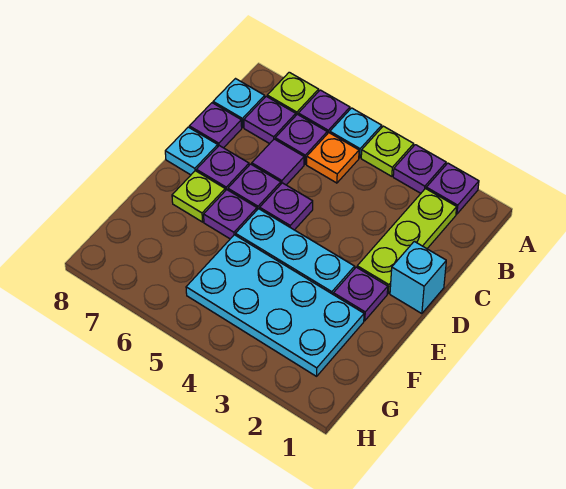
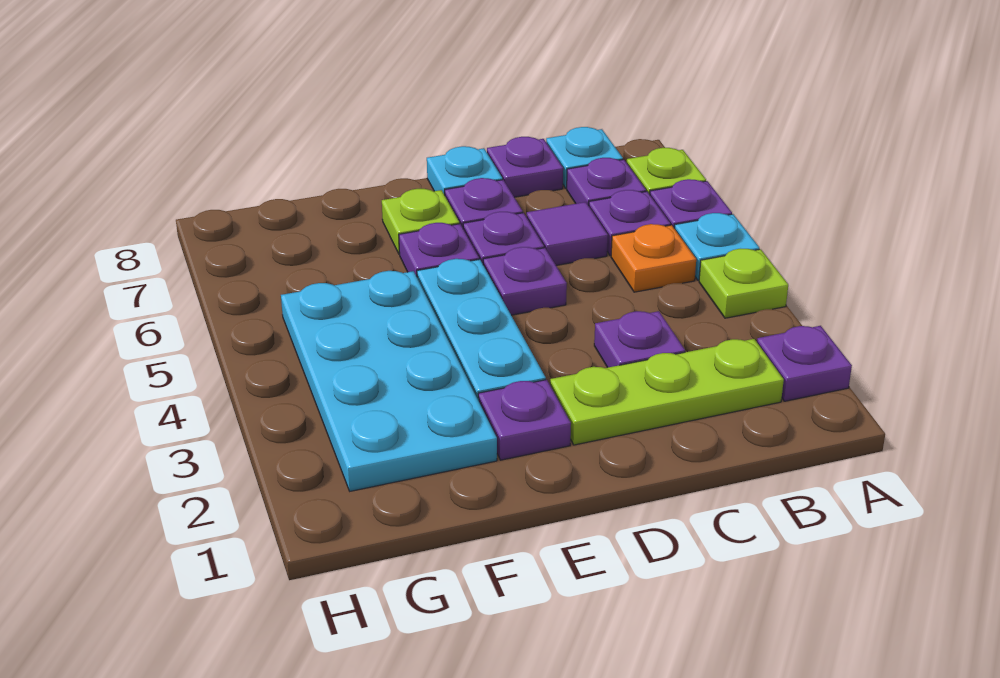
purple plate A3 level 1 -> purple plate C3 level 1
cyan brick D1 level 1 -> none

